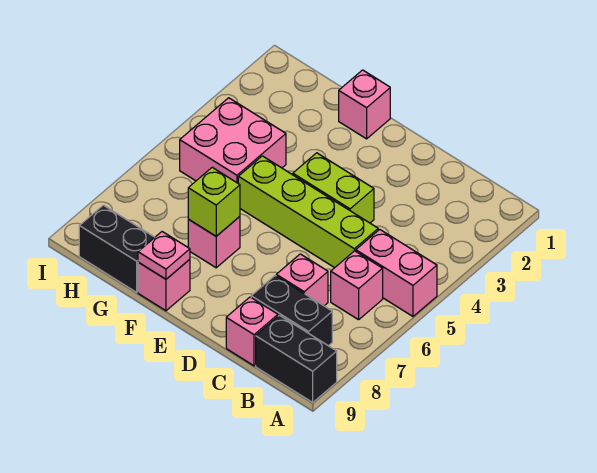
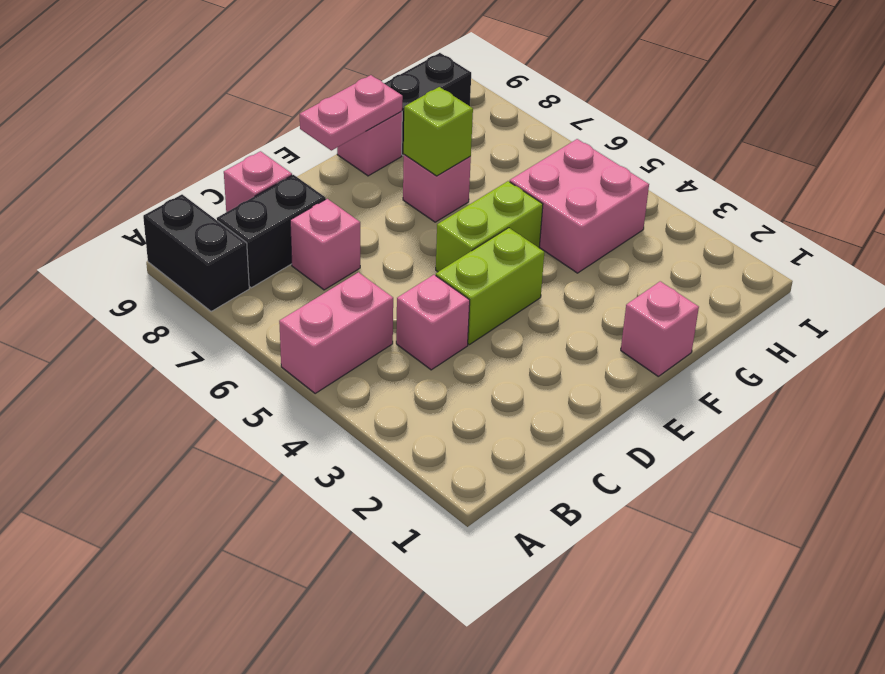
black brick A9:B9 level 1 -> black brick A8:A9 level 1
pink brick B6 level 1 -> pink brick C4 level 1
lime brick C5:F5 level 1 -> lime brick E5:F5 level 1
pink plate F9 level 2 -> pink plate E9:F9 level 2

